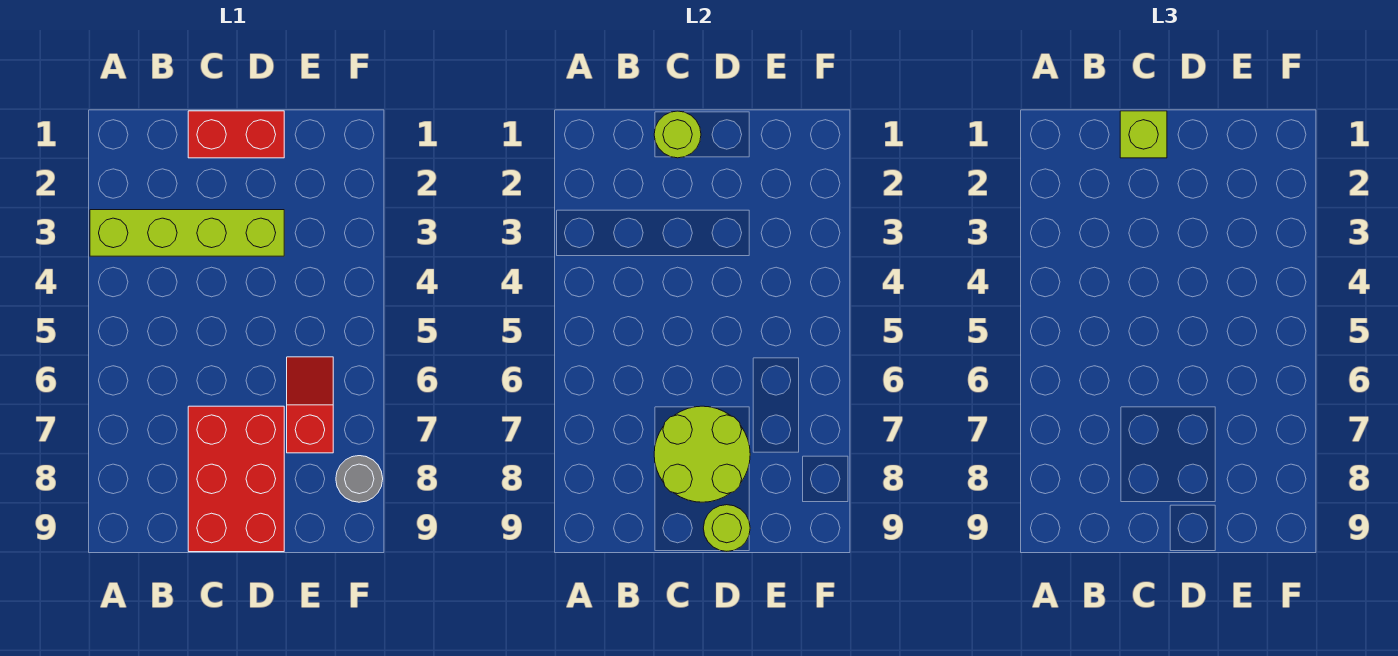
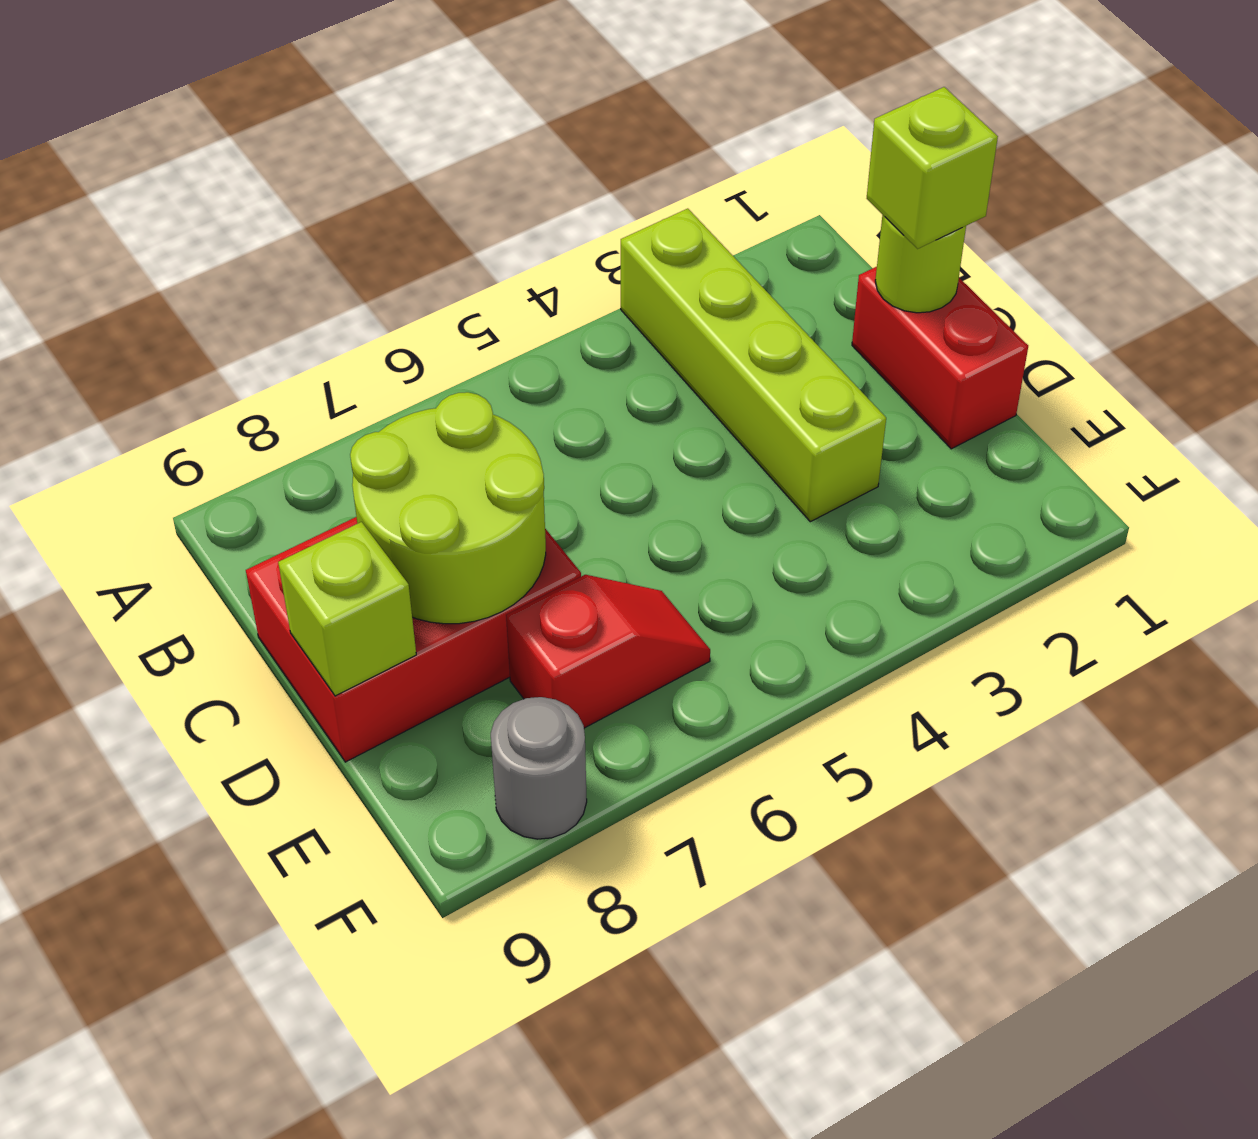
lime round brick D9 level 2 -> lime brick D9 level 2

